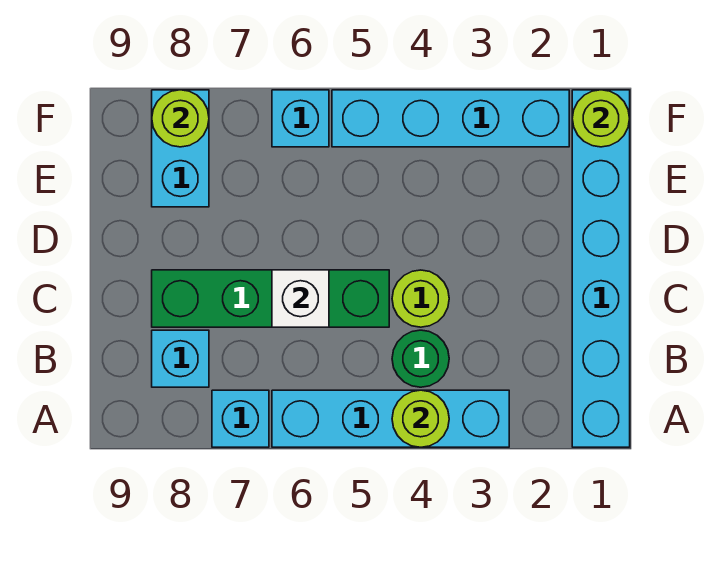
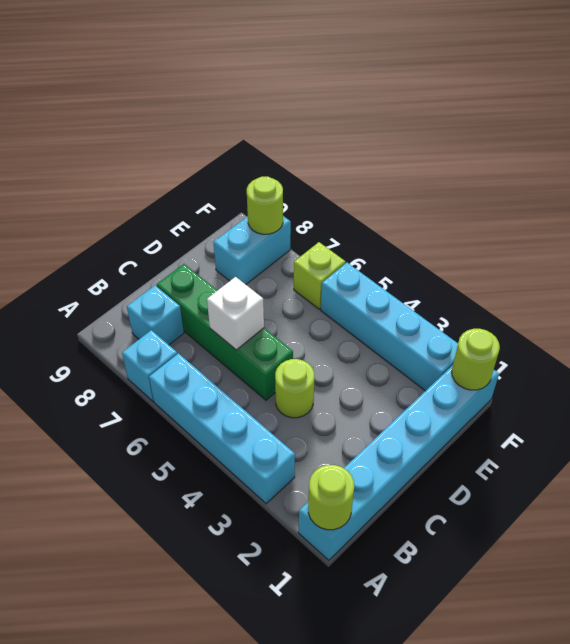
lime round brick A4 level 2 -> lime round brick A1 level 2
green round brick B4 level 1 -> none
cyan brick F6 level 1 -> lime brick F6 level 1

